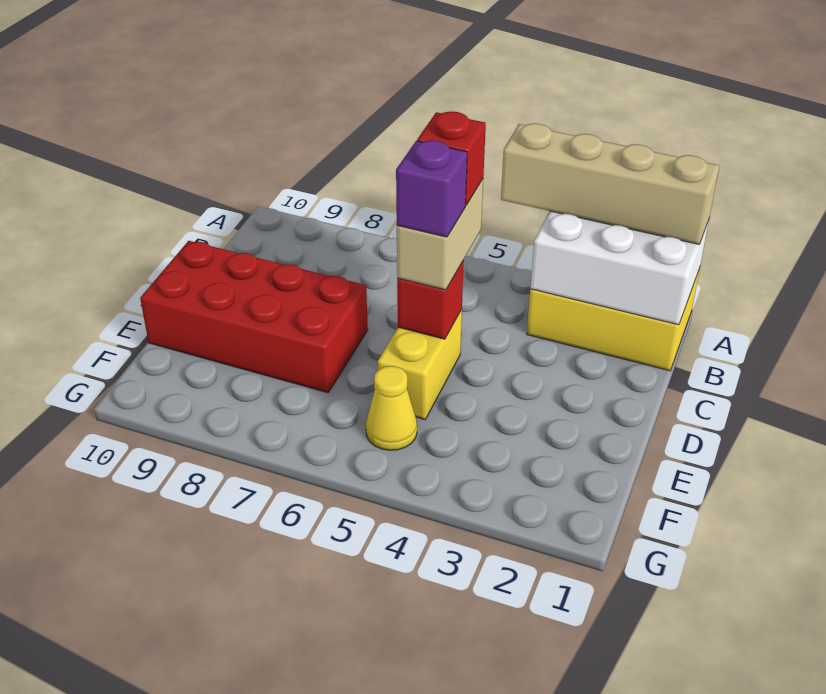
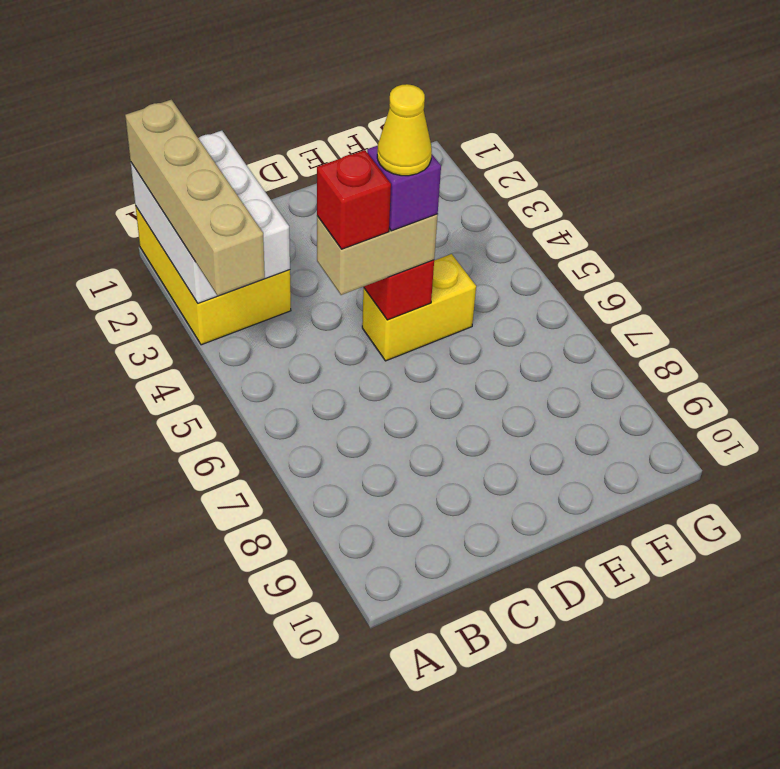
red brick D7:E10 level 1 -> none
yellow cone F5 level 1 -> yellow cone D5 level 5

